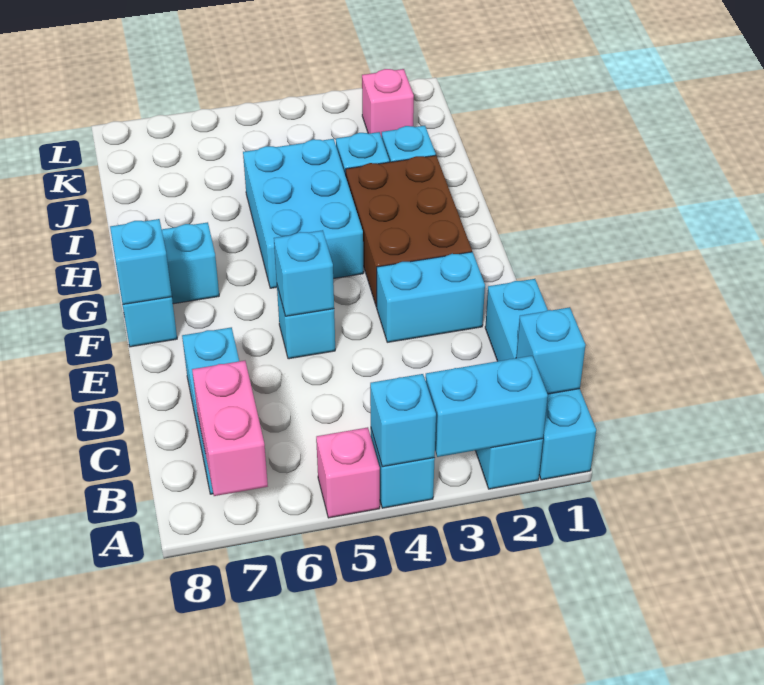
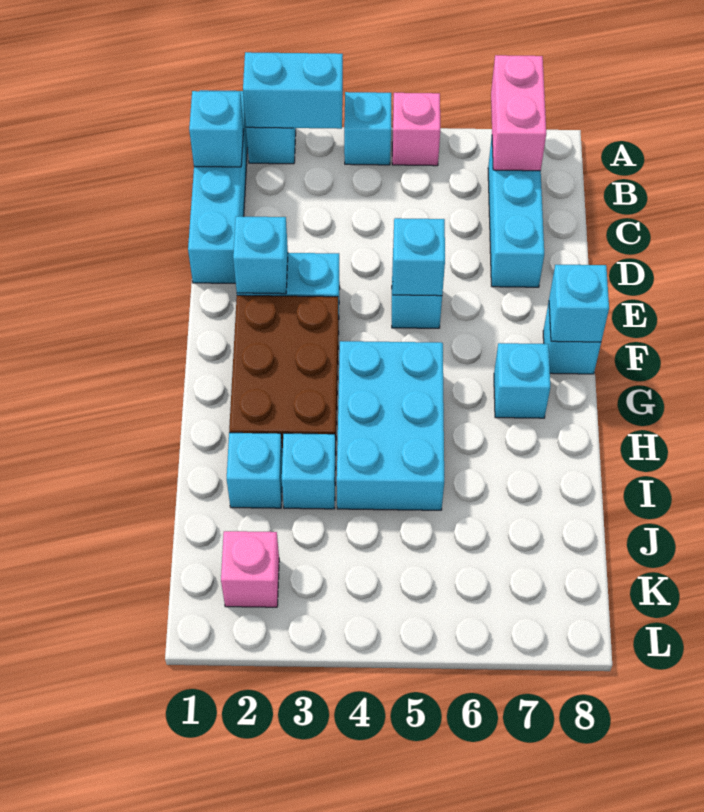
cyan brick A4 level 2 -> cyan brick E2 level 2

